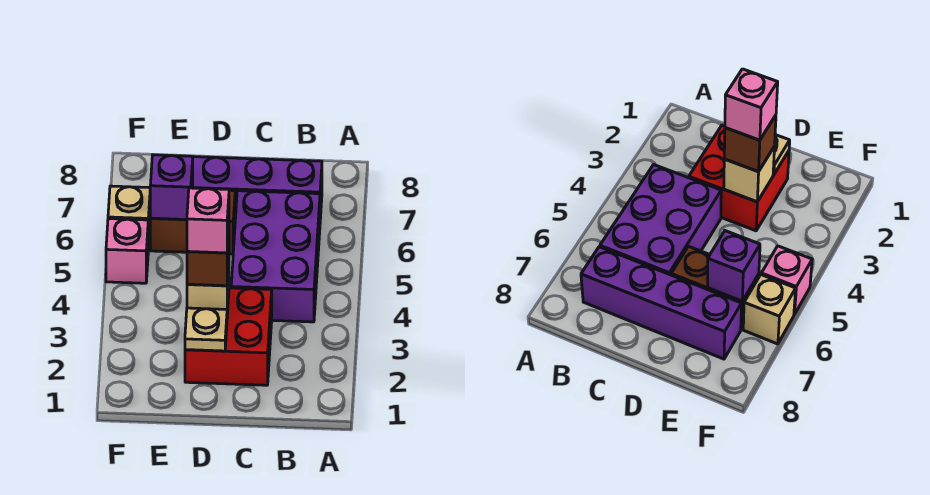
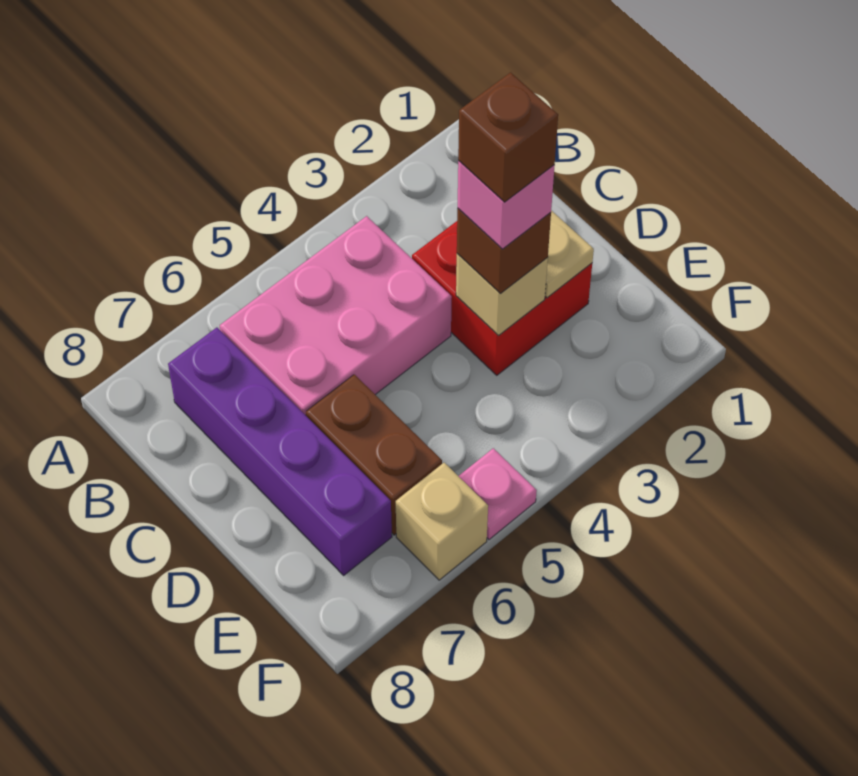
purple brick B4:C6 level 1 -> pink brick B4:C6 level 1
none -> brown brick D3 level 5
purple brick E6 level 2 -> none
pink brick F5 level 1 -> pink plate F5 level 1

